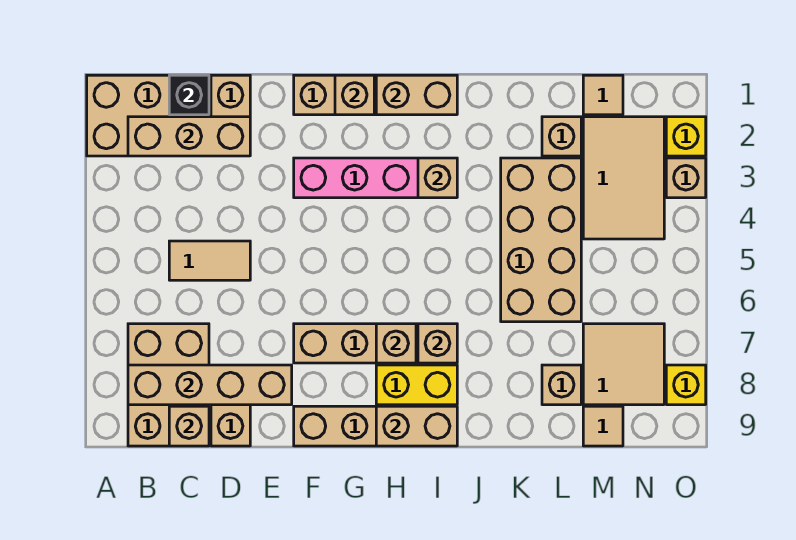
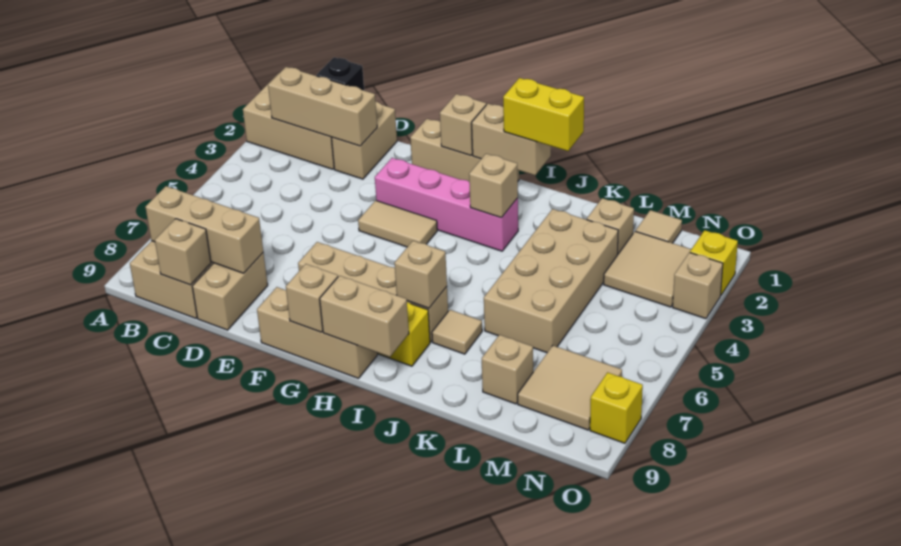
tan brick B8:E8 level 2 -> tan brick B8:D8 level 2
tan tile C5:D5 level 1 -> tan tile F4:G4 level 1
tan brick H7 level 2 -> tan brick G9 level 2
none -> yellow brick I1:J1 level 3
tan tile M2:N4 level 1 -> tan tile M2:N3 level 1
tan tile M9 level 1 -> tan tile J7 level 1

